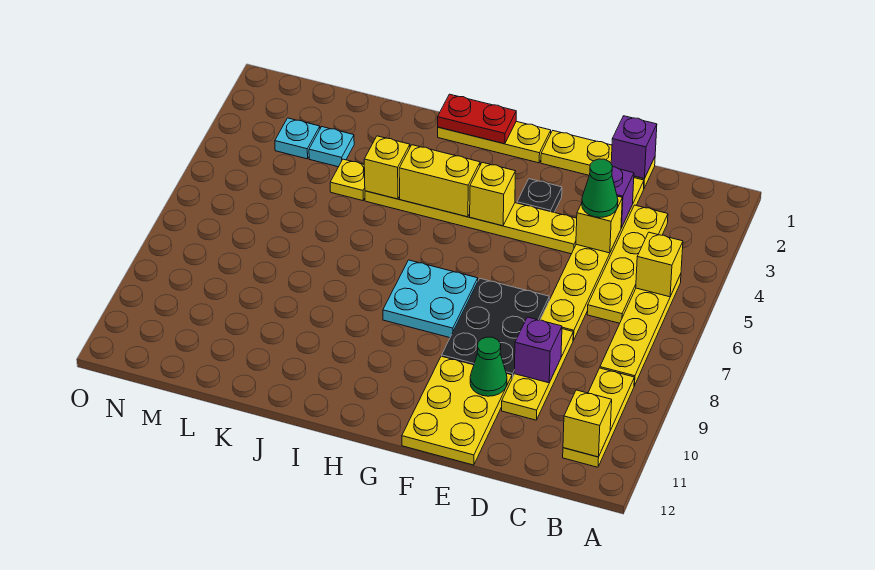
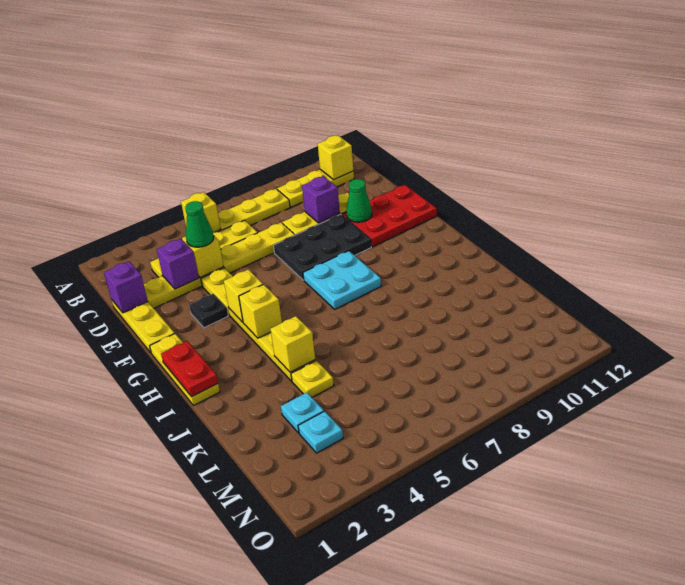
yellow plate E10:F12 level 1 -> red plate E10:F12 level 1
yellow brick H4:I4 level 2 -> yellow brick H4 level 2

